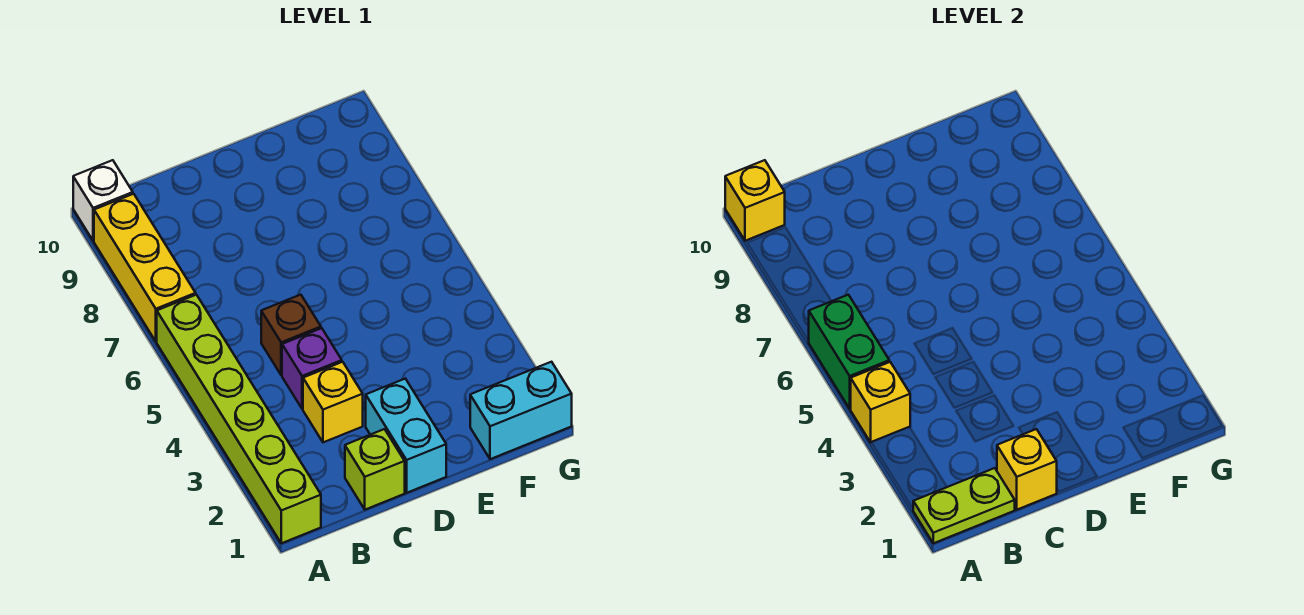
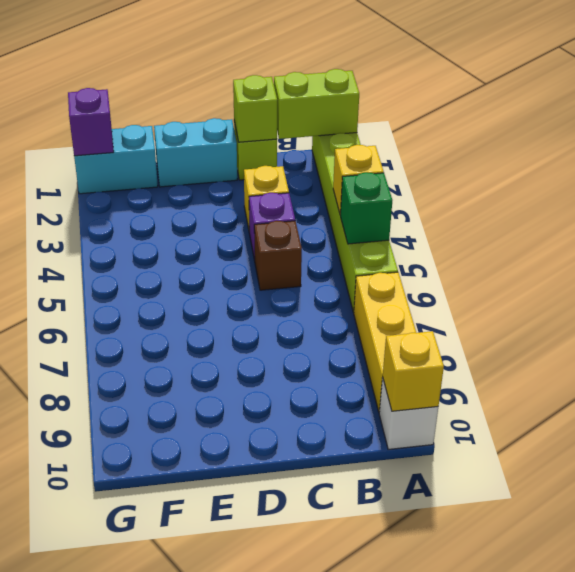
lime plate A1:B1 level 2 -> lime brick A1:B1 level 2
green brick A5:A6 level 2 -> green brick A5 level 2
yellow brick C1 level 2 -> lime brick C1 level 2
cyan brick D1:D2 level 1 -> cyan brick D1:E1 level 1
none -> purple brick G1 level 2

